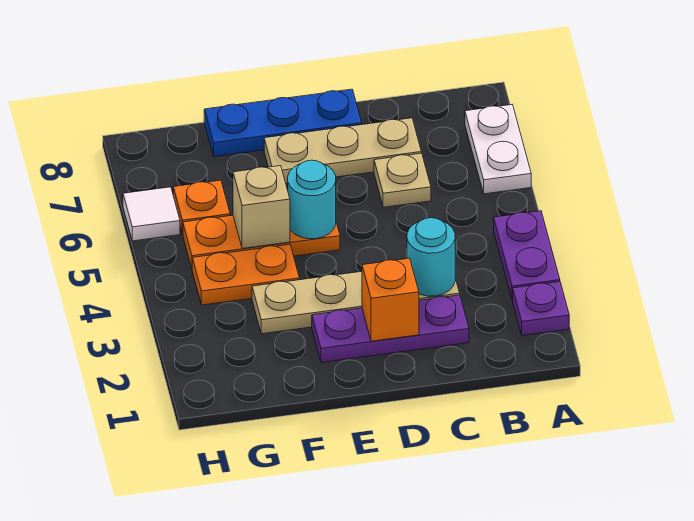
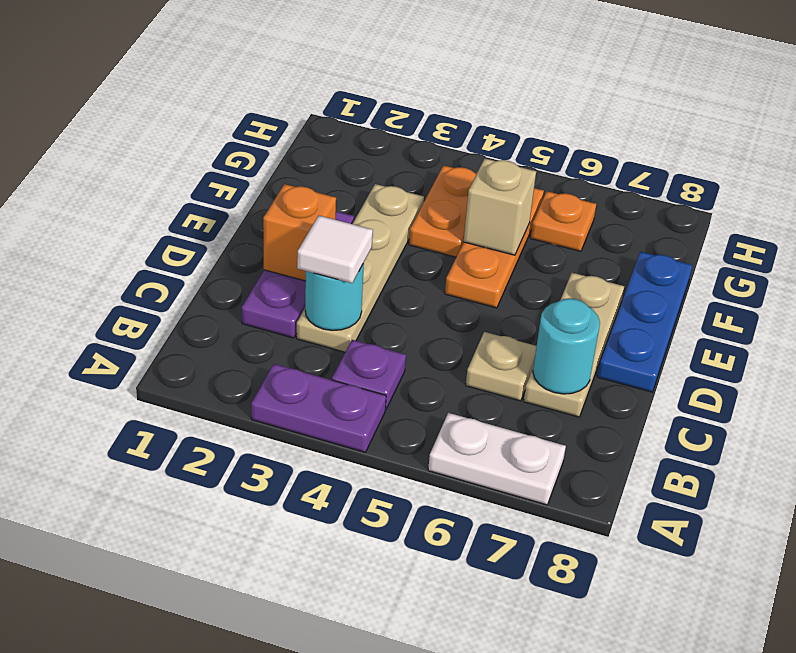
purple plate A2 level 1 -> purple plate B4 level 1
cyan round brick E5 level 2 -> cyan round brick C7 level 2
white tile H6 level 1 -> white tile C3 level 3

